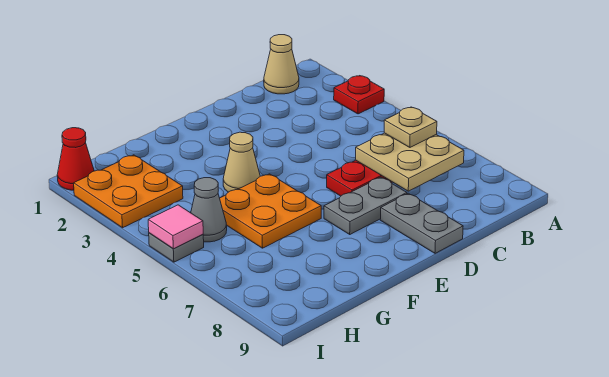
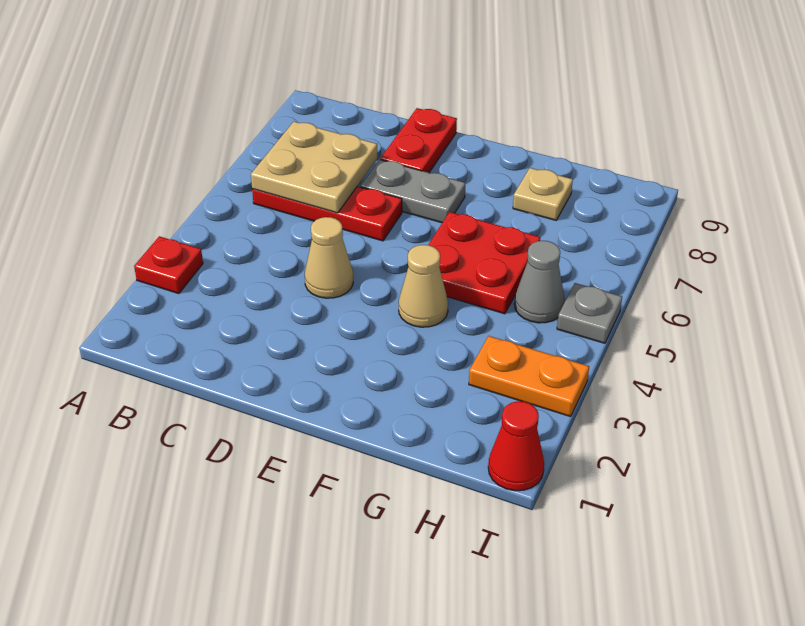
tan cone B1 level 1 -> tan cone D4 level 1
tan plate B6 level 3 -> tan plate G8 level 1
grey plate D8:D9 level 1 -> red plate D8:D9 level 1
orange plate F5:G6 level 1 -> red plate F5:G6 level 1
orange plate H2:I3 level 1 -> orange plate H3:I3 level 1
pink tile I5 level 2 -> none

